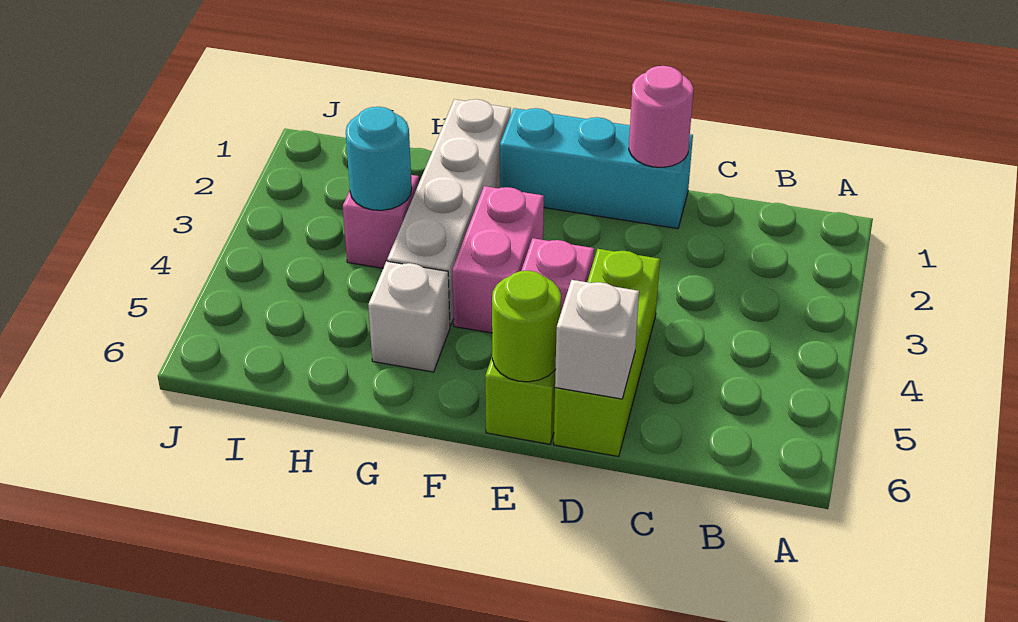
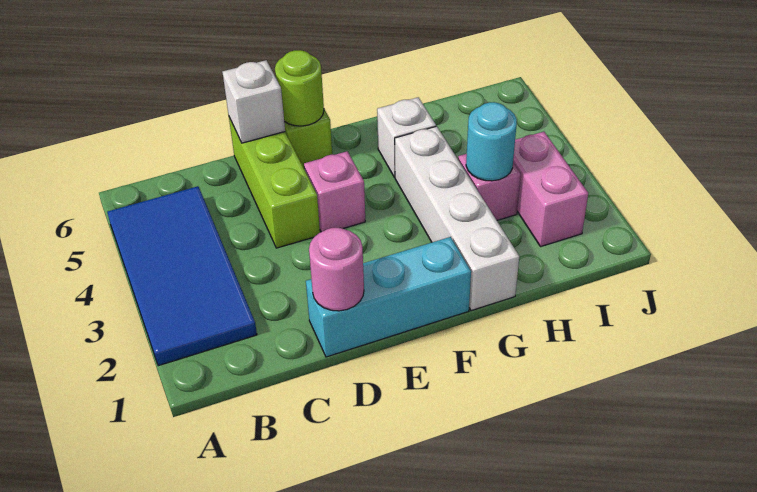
none -> blue tile A2:B5 level 1
pink brick F3:F4 level 1 -> pink brick I2:I3 level 1

